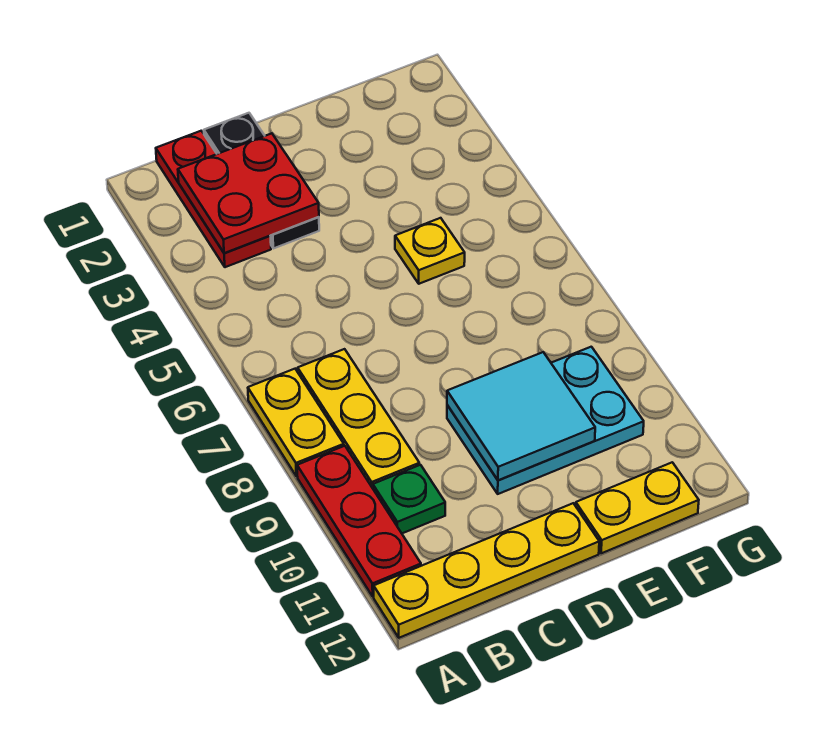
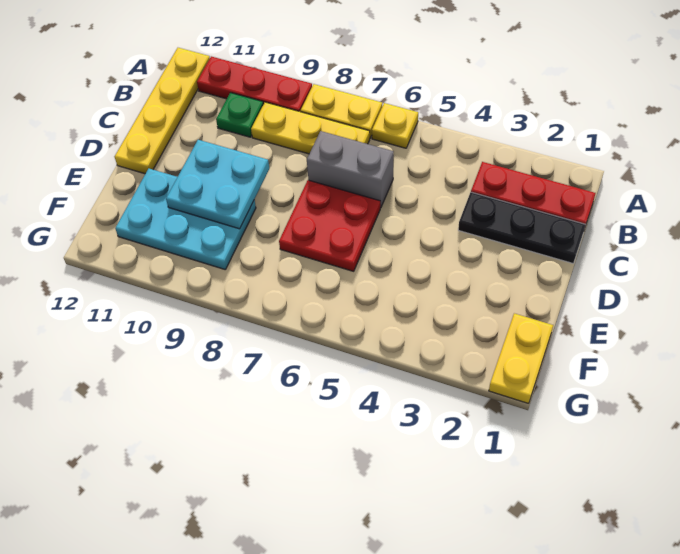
red plate B2:C3 level 2 -> red plate D6:E7 level 1
none -> grey brick C6:C7 level 1
cyan plate D9:F10 level 1 -> cyan plate E9:F11 level 1
cyan tile D9:E10 level 2 -> cyan plate D9:E10 level 2
yellow plate E5 level 1 -> yellow plate A6 level 1
yellow plate E12:F12 level 1 -> yellow plate F1:G1 level 1

